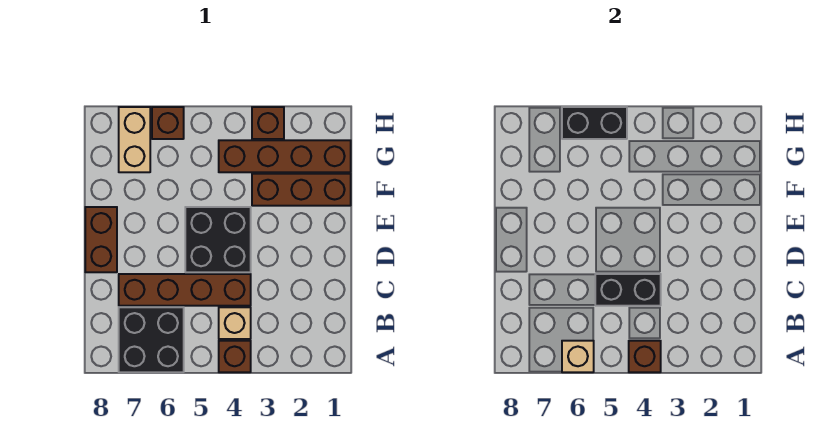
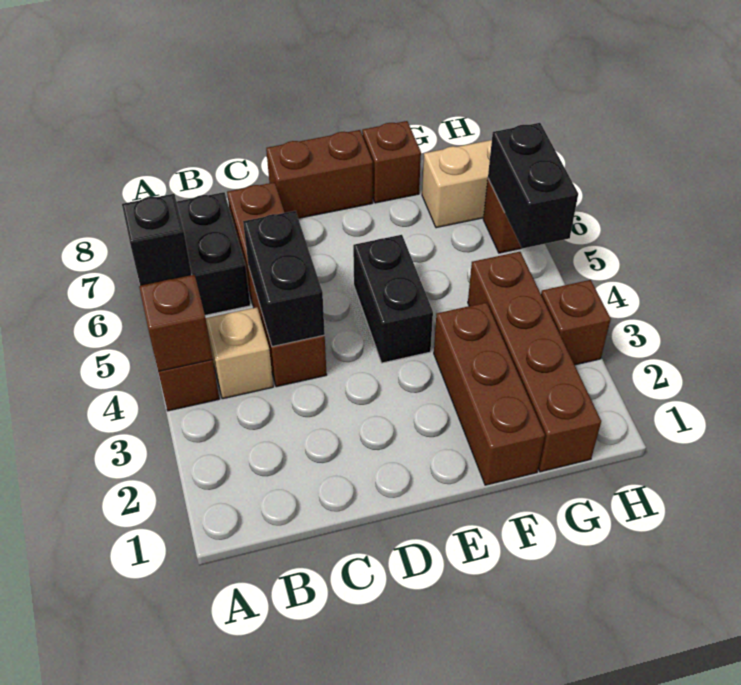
tan brick A6 level 2 -> black brick A6 level 2
black brick D4:E5 level 1 -> black brick E4:E5 level 1
none -> brown brick F8 level 1

